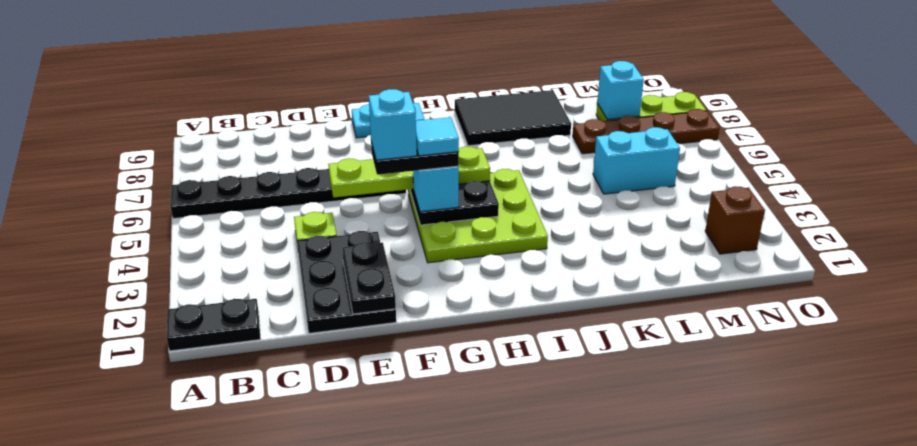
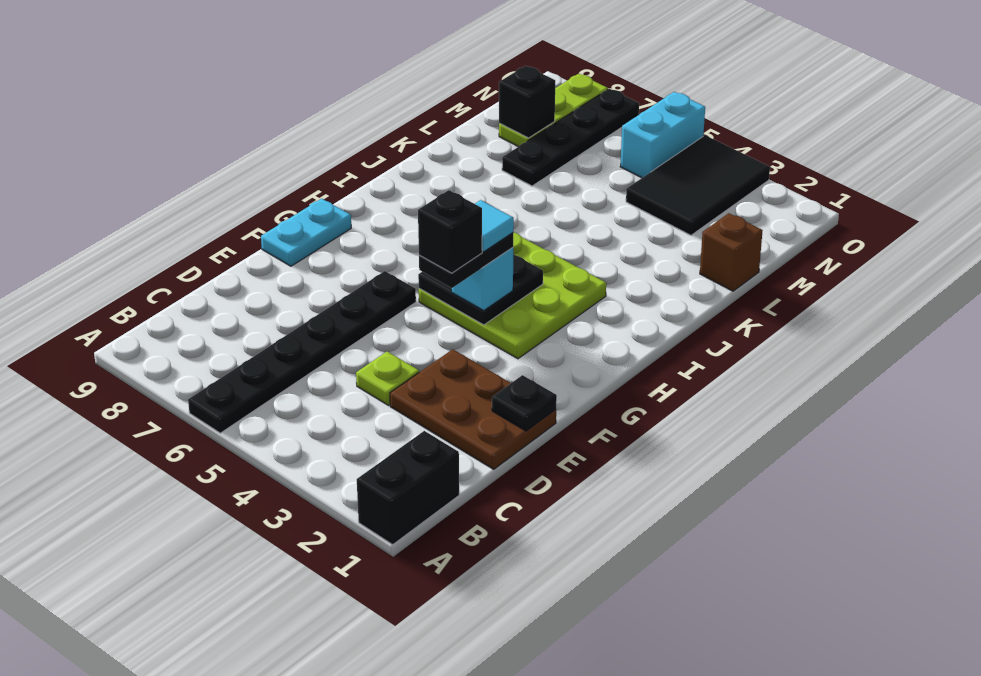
black plate A1:B1 level 1 -> black brick A1:B1 level 1
black plate D1:E3 level 1 -> brown plate D1:E3 level 1
black plate E1:E2 level 2 -> black plate E1 level 2
lime plate E5:H5 level 3 -> none
cyan brick F4 level 5 -> black brick F4 level 5
black tile I8:K9 level 1 -> black tile M3:O4 level 1
cyan brick L5:M5 level 1 -> cyan brick N5:O5 level 1
brown plate L7:O7 level 1 -> black plate L7:O7 level 1
cyan brick M8 level 2 -> black brick M8 level 2
brown brick N2 level 1 -> brown brick L1 level 1

